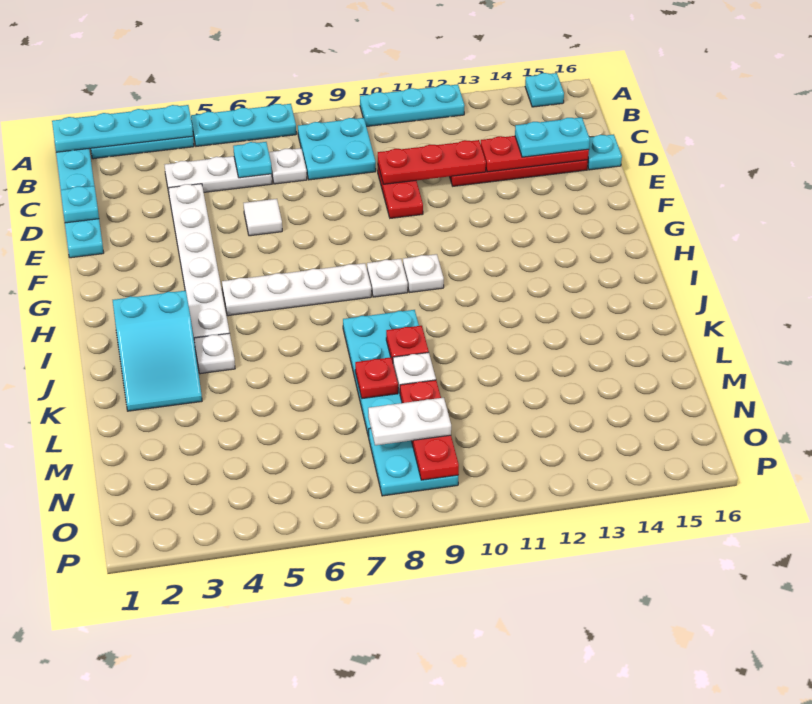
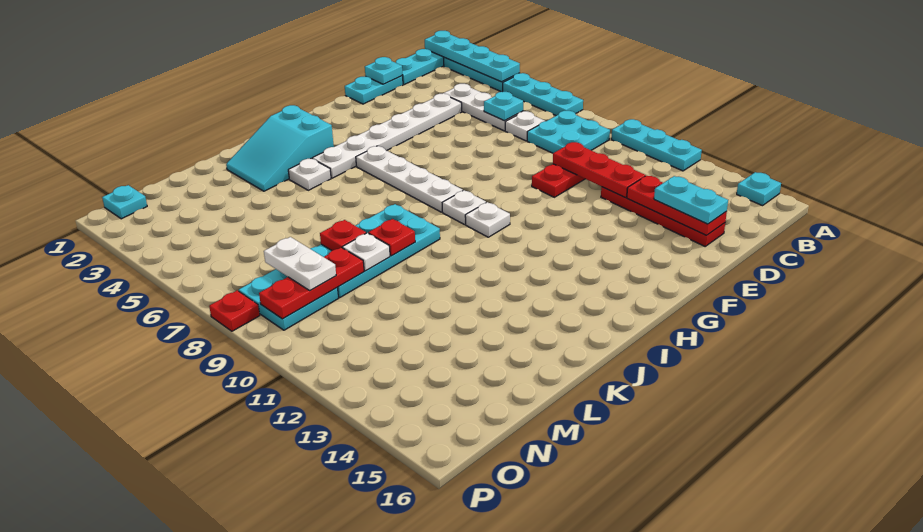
cyan plate D16 level 1 -> cyan plate O1 level 1
white tile E6 level 1 -> none
none -> red plate P8 level 1

